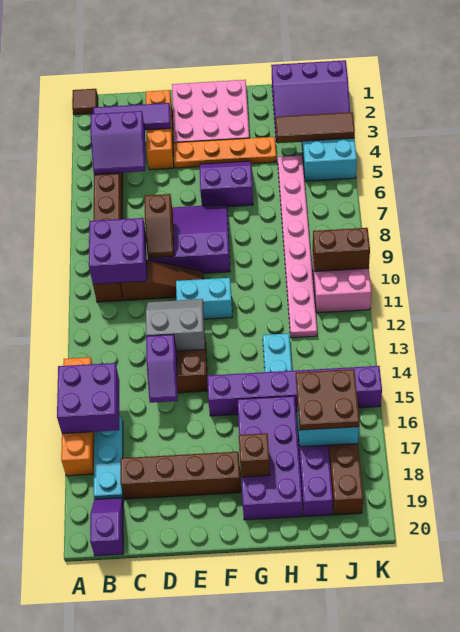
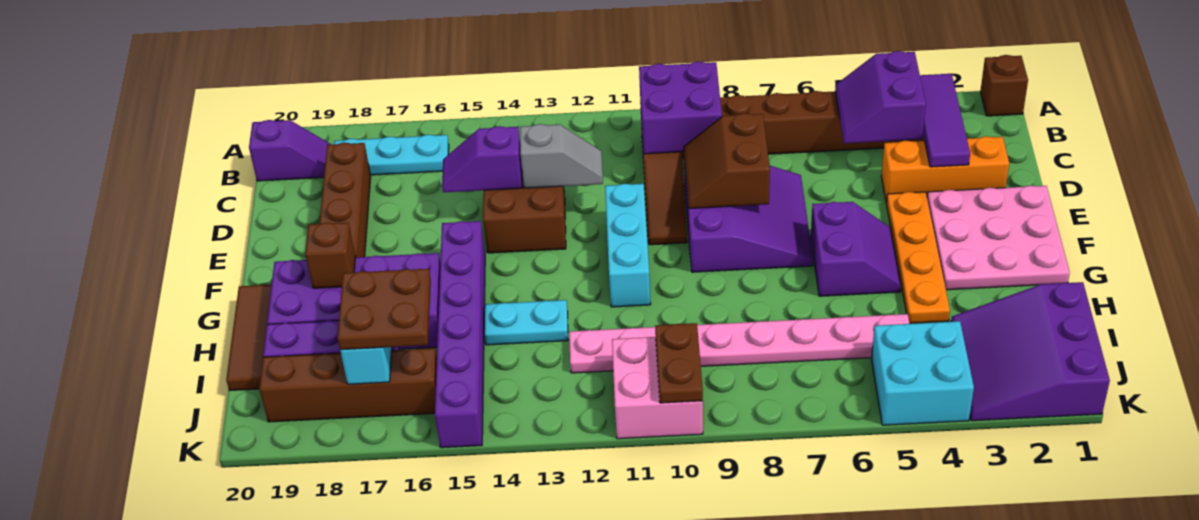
brown tile A1 level 1 -> brown brick A1 level 1
orange brick A14:A17 level 1 -> none
purple brick A15:B16 level 2 -> none
brown slope D8:D9 level 2 top 8 -> brown slope D8:E9 level 2 top 8
grey slope D12:E13 level 2 top 13 -> grey slope D12:D13 level 2 top 13
cyan brick E11:F11 level 1 -> cyan brick E11:G11 level 1
brown tile I4:K4 level 2 -> brown tile G20:I20 level 1
brown brick J10:K10 level 2 -> brown plate J10:K10 level 2

